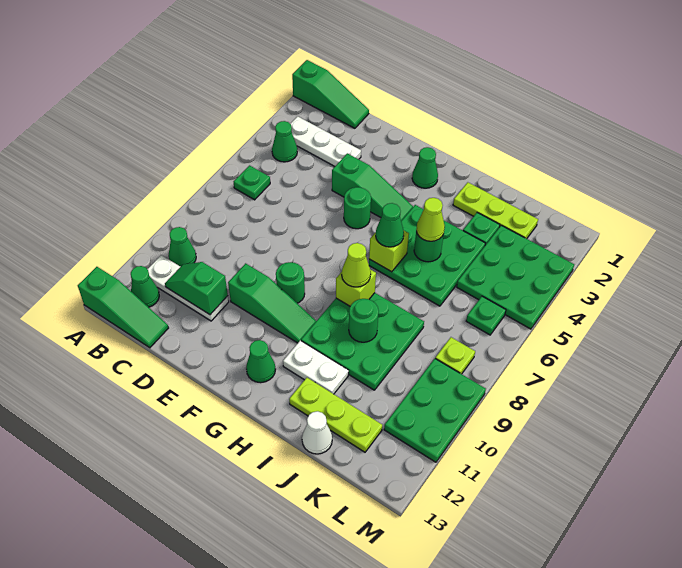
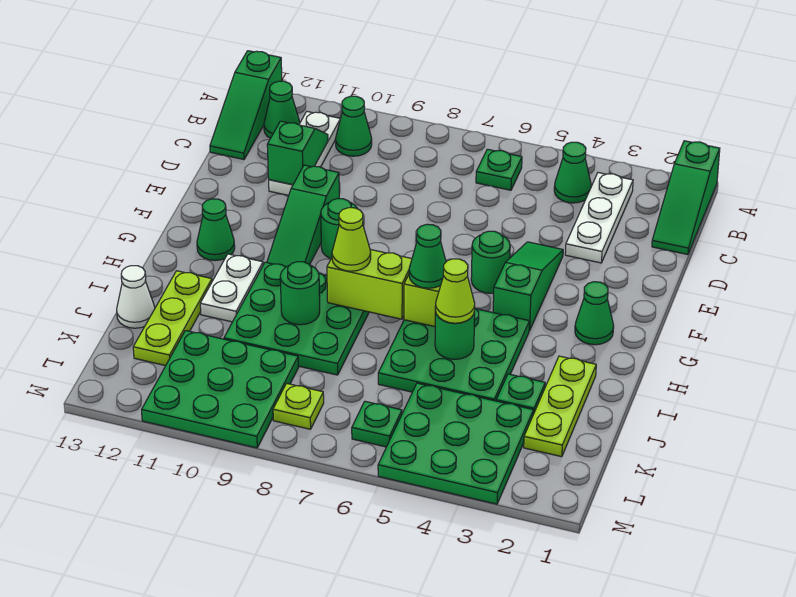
green slope E4:G4 level 1 top E -> green slope E4:G4 level 1 top G
lime brick H8 level 2 -> lime brick H7:H8 level 2
green plate L9:M11 level 1 -> green plate K9:M11 level 1

